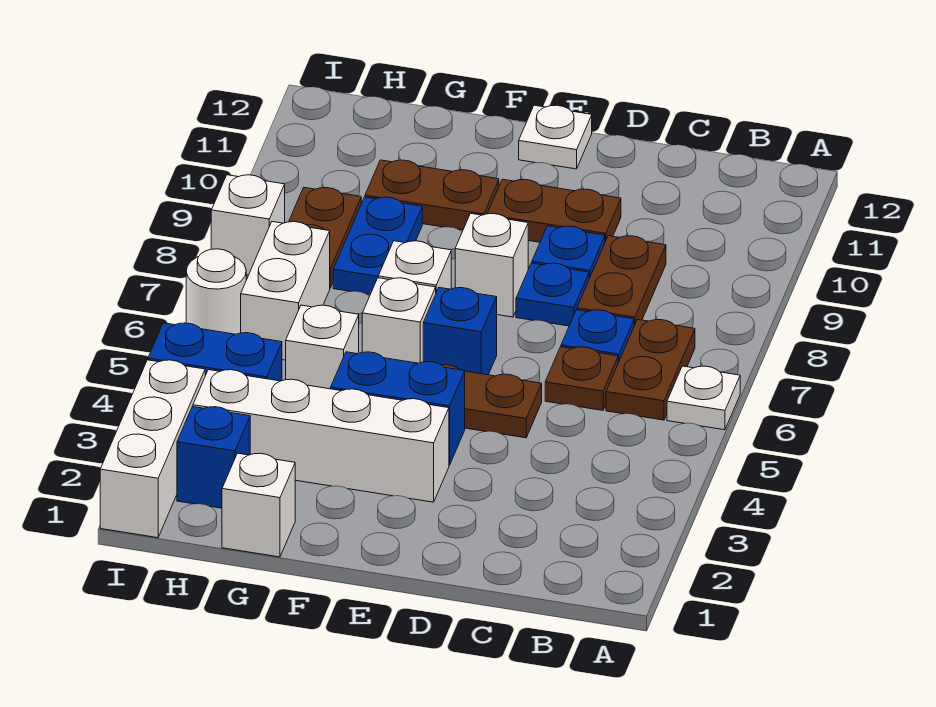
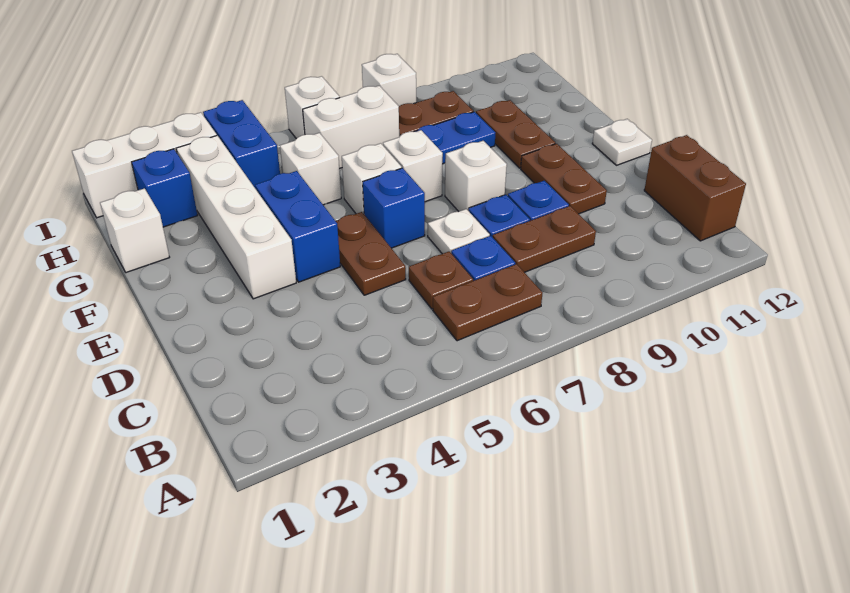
white plate A6 level 1 -> white plate D7 level 1
none -> brown brick B12:C12 level 1
white round brick I6 level 1 -> white brick I6 level 1

